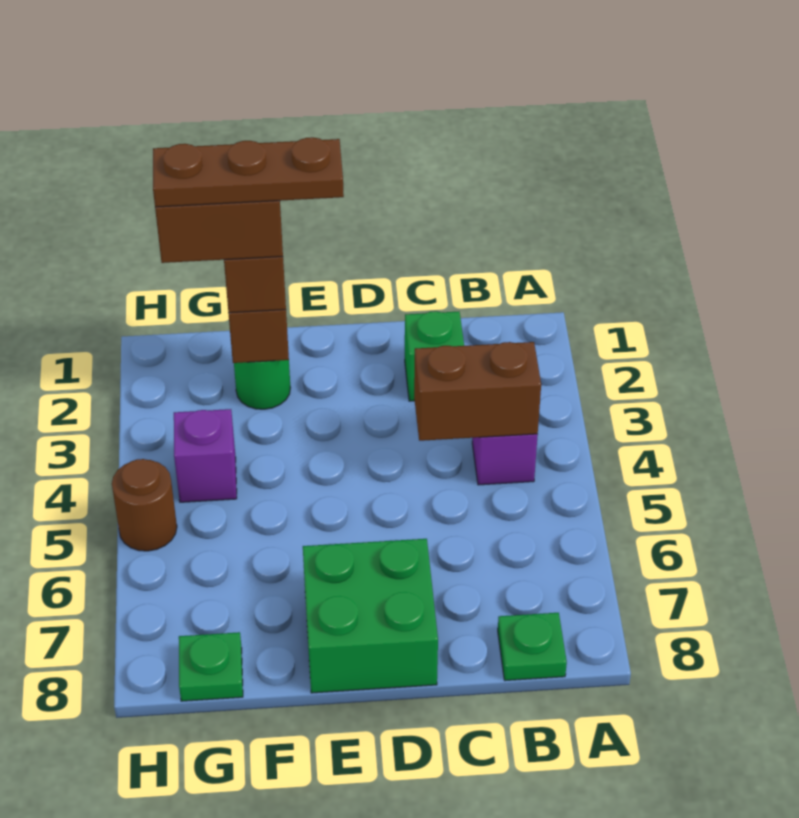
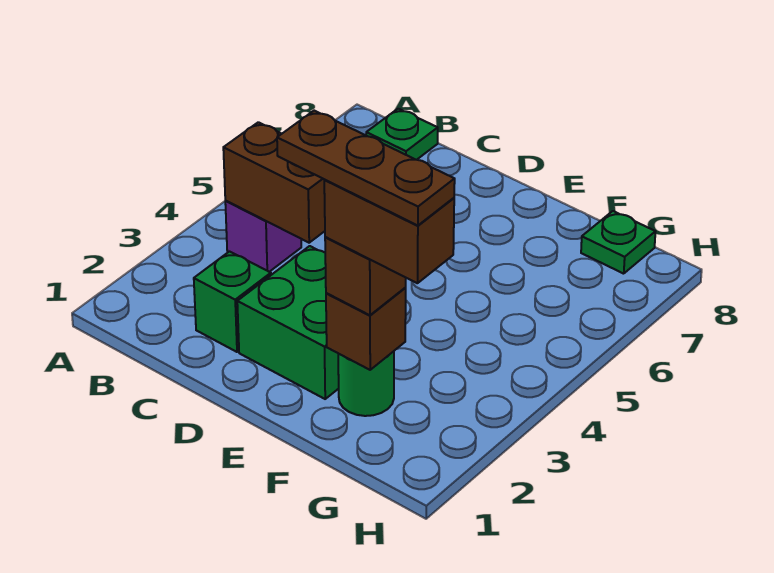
green brick D7:E8 level 1 -> green brick D2:E3 level 1
purple brick G4 level 1 -> none
brown round brick H5 level 1 -> none

